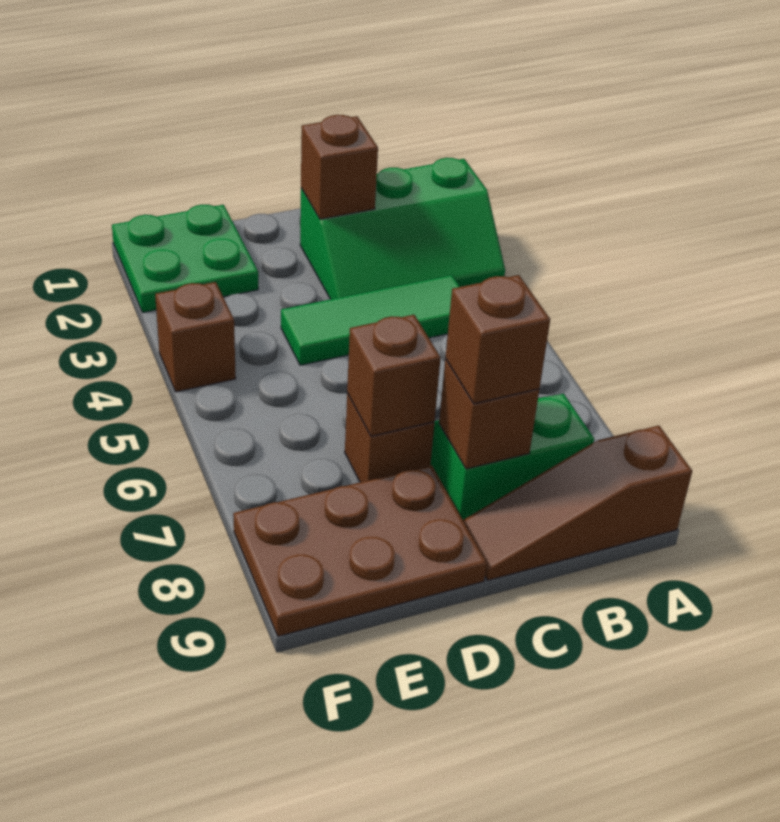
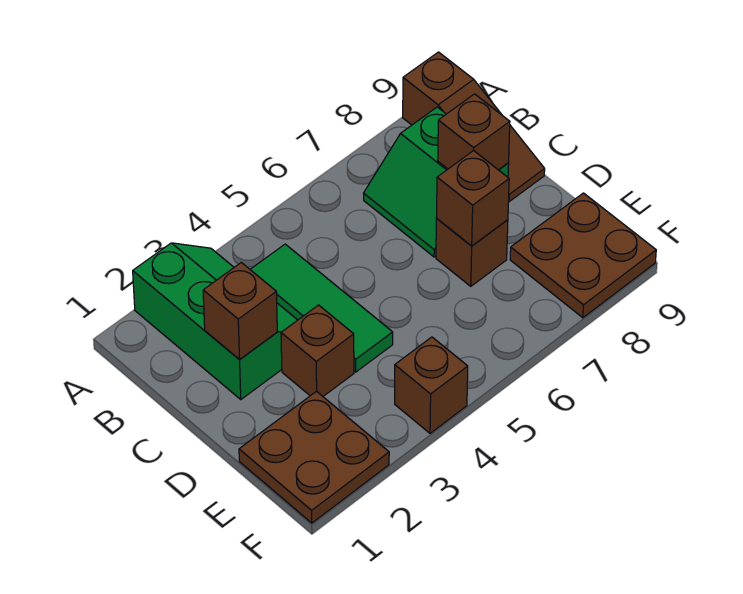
brown brick C8 level 3 -> brown brick D3 level 1
brown plate D8:F9 level 1 -> brown plate E8:F9 level 1
green plate E1:F2 level 1 -> brown plate E1:F2 level 1

